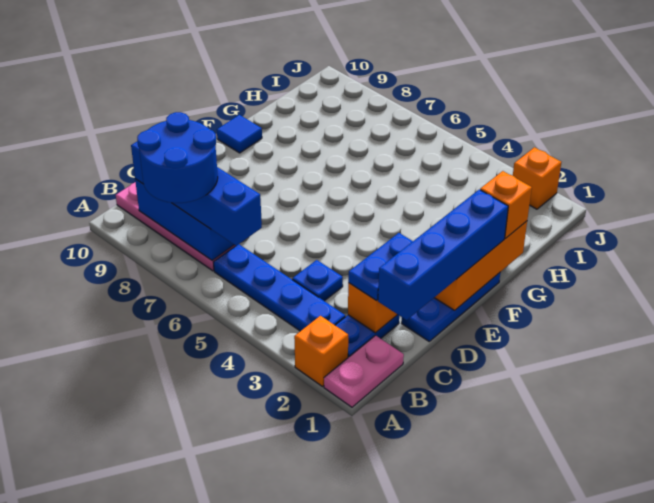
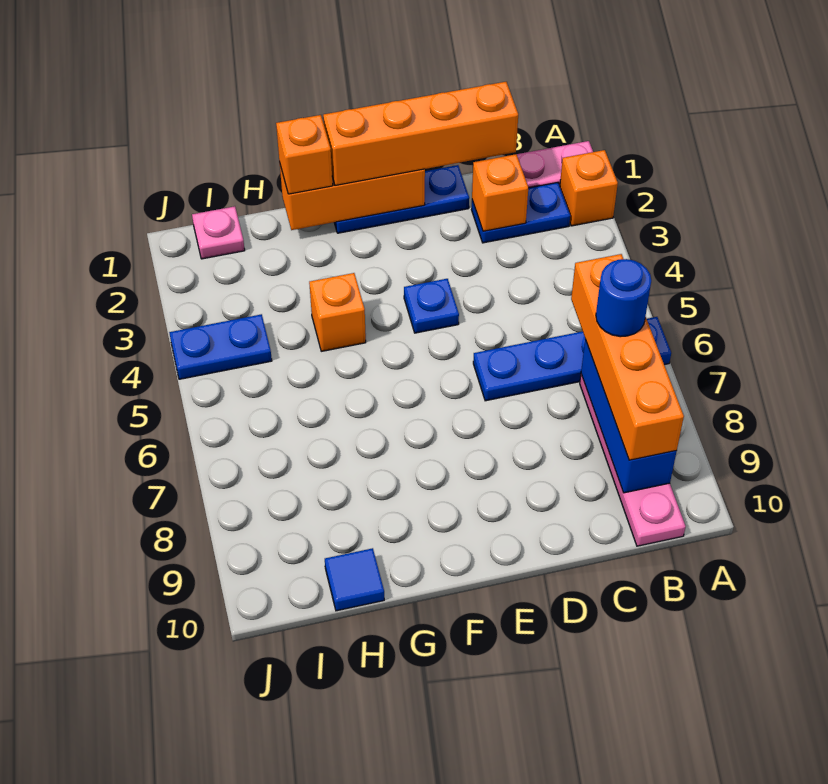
blue round brick A7:B8 level 4 -> blue round brick B7 level 4
blue plate B3:B6 level 1 -> blue plate A6:D6 level 1
blue brick B6:B9 level 3 -> orange brick B6:B9 level 3
blue brick C1:F1 level 3 -> orange brick C1:F1 level 3
blue plate C2:D2 level 3 -> blue plate I4:J4 level 1
blue plate C4 level 1 -> blue plate E4 level 1
blue tile F10 level 1 -> blue tile H10 level 1
none -> pink plate I1 level 1
orange brick J2 level 1 -> orange brick G4 level 1

